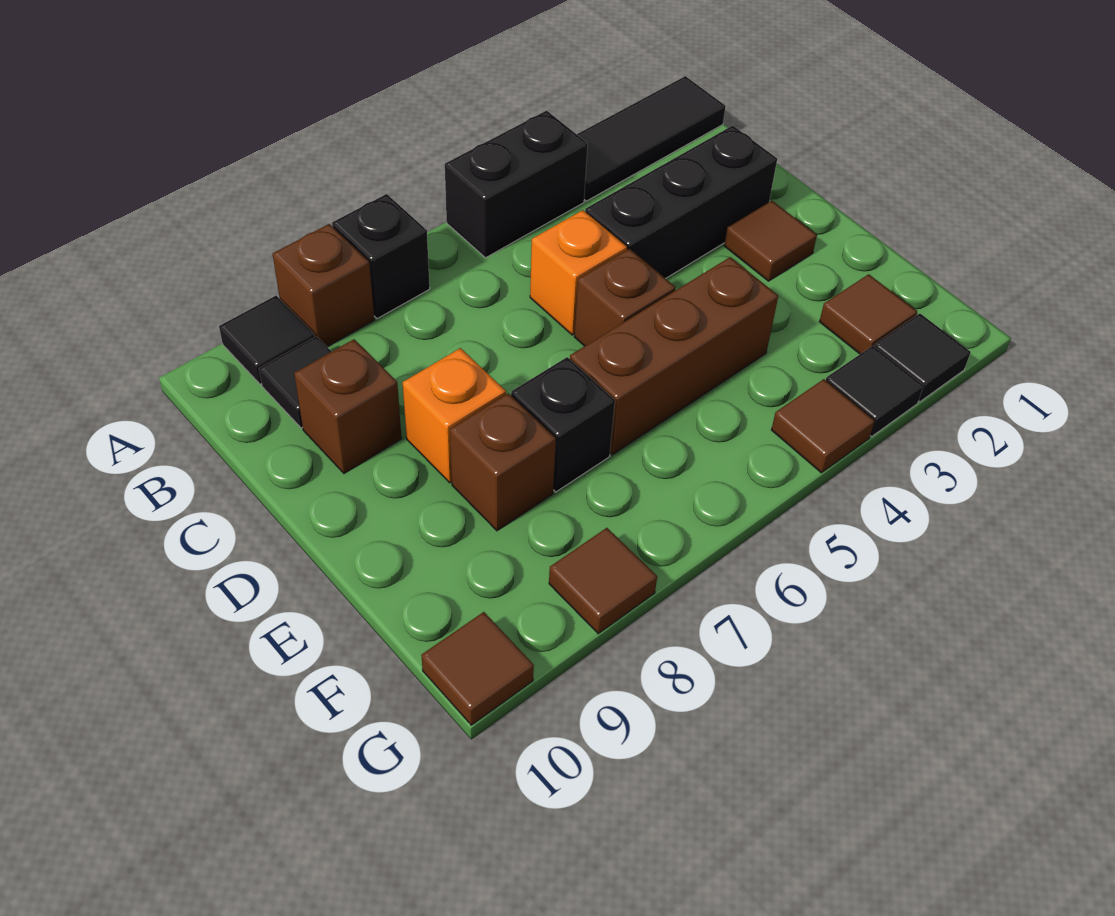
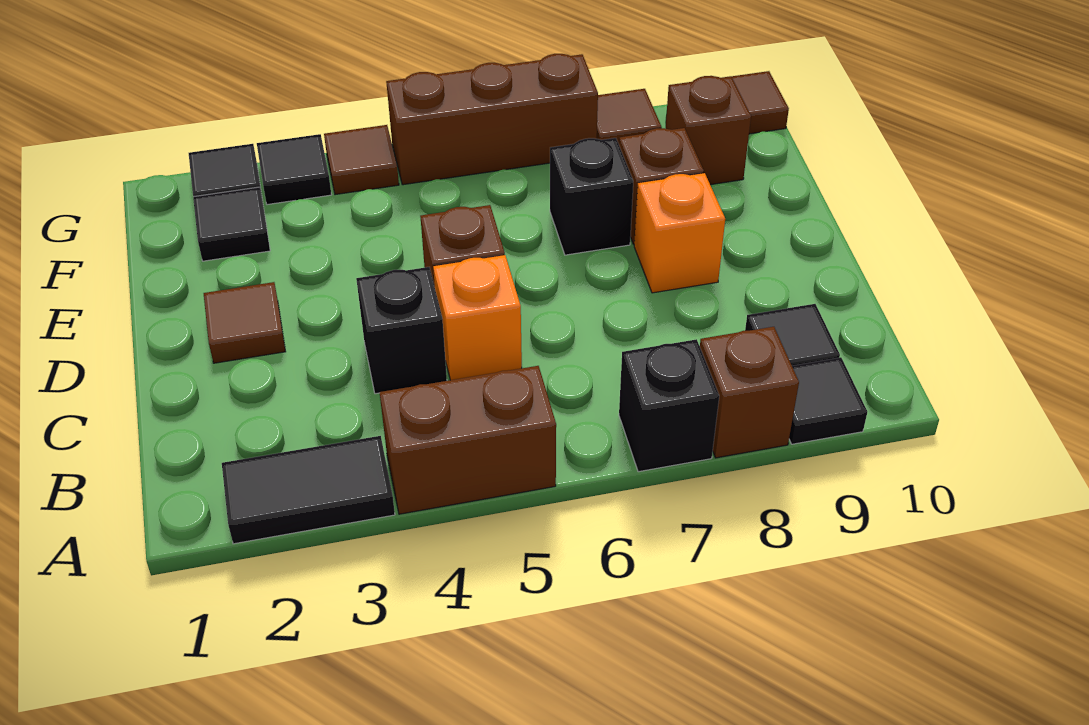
black tile A1:A3 level 1 -> black tile A2:A3 level 1
black brick A4:A5 level 1 -> brown brick A4:A5 level 1
black brick C2:C4 level 1 -> black brick C4 level 1
brown brick C9 level 1 -> brown brick F9 level 1
brown brick E4:E6 level 1 -> brown brick G5:G7 level 1
brown tile F2 level 1 -> black tile F2 level 1

